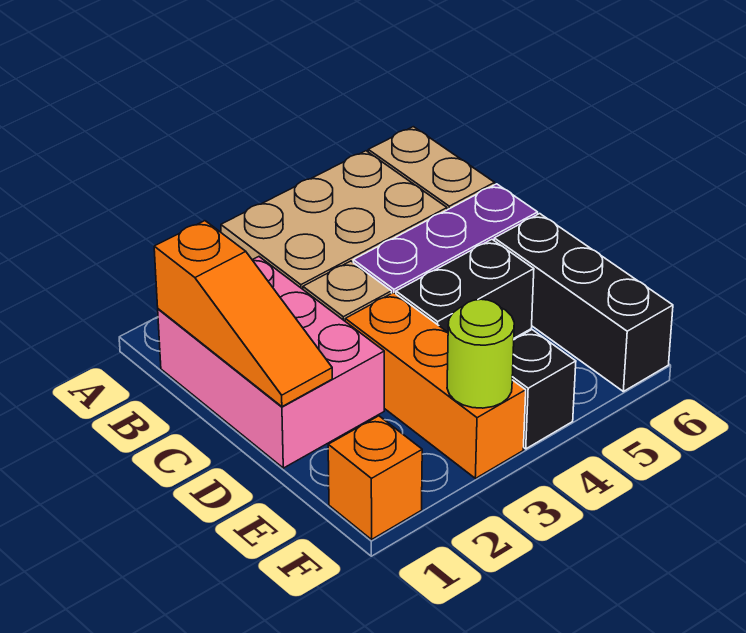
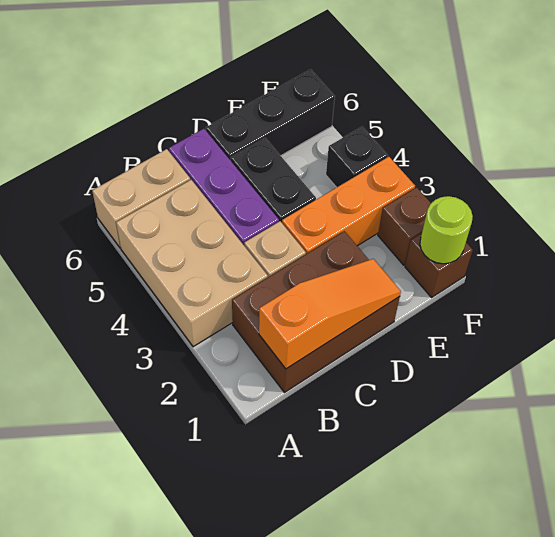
pink brick B1:D2 level 1 -> brown brick B1:D2 level 1
orange brick F1 level 1 -> brown brick F1 level 1
none -> brown brick F2 level 1
lime round brick F3 level 2 -> lime round brick F1 level 2

